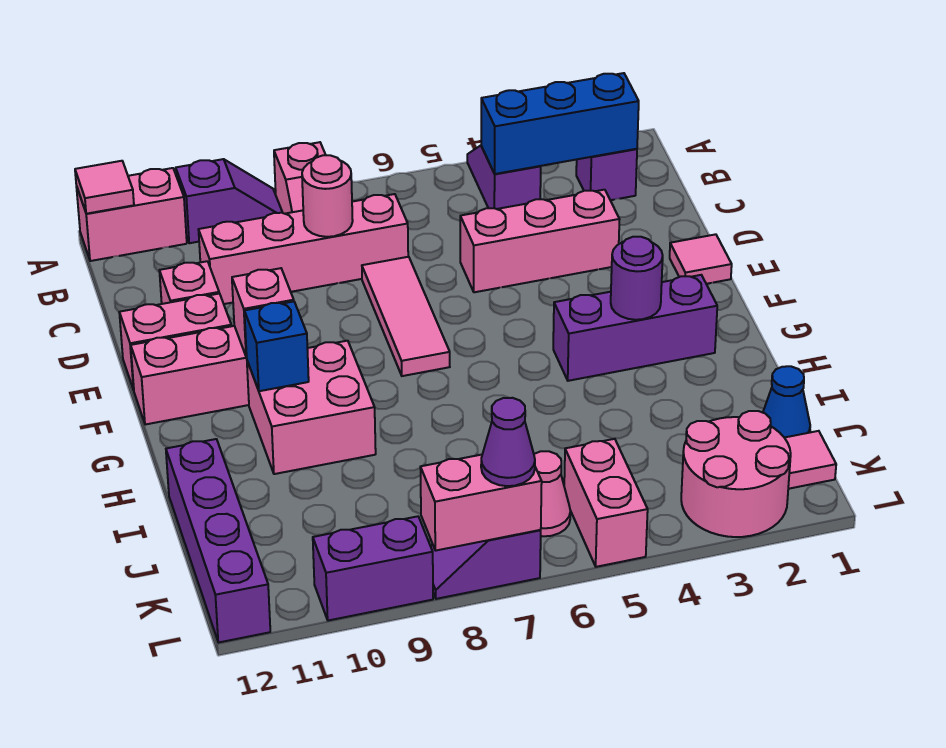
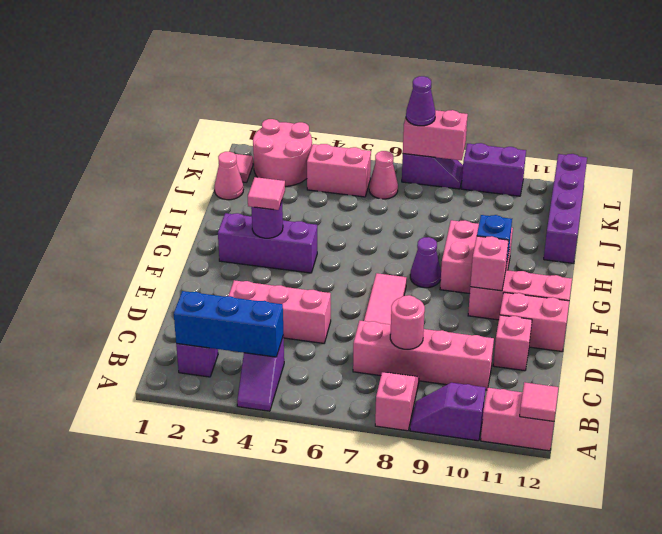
pink tile E1 level 1 -> pink tile G3 level 3
none -> purple cone G8 level 1
blue cone J1 level 1 -> pink cone J1 level 1
pink brick K5:L5 level 1 -> pink brick K4:K5 level 1

